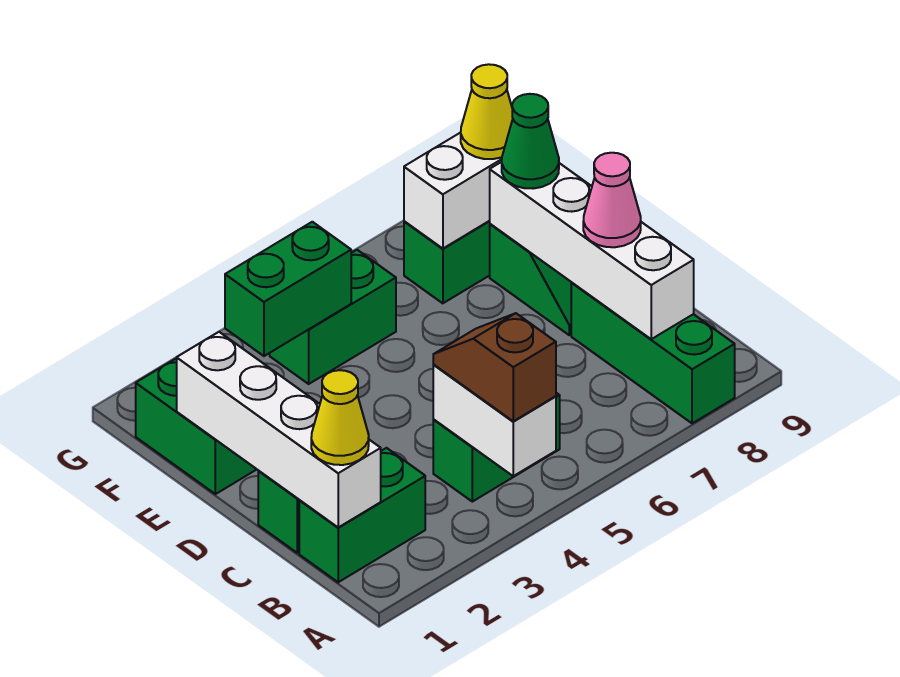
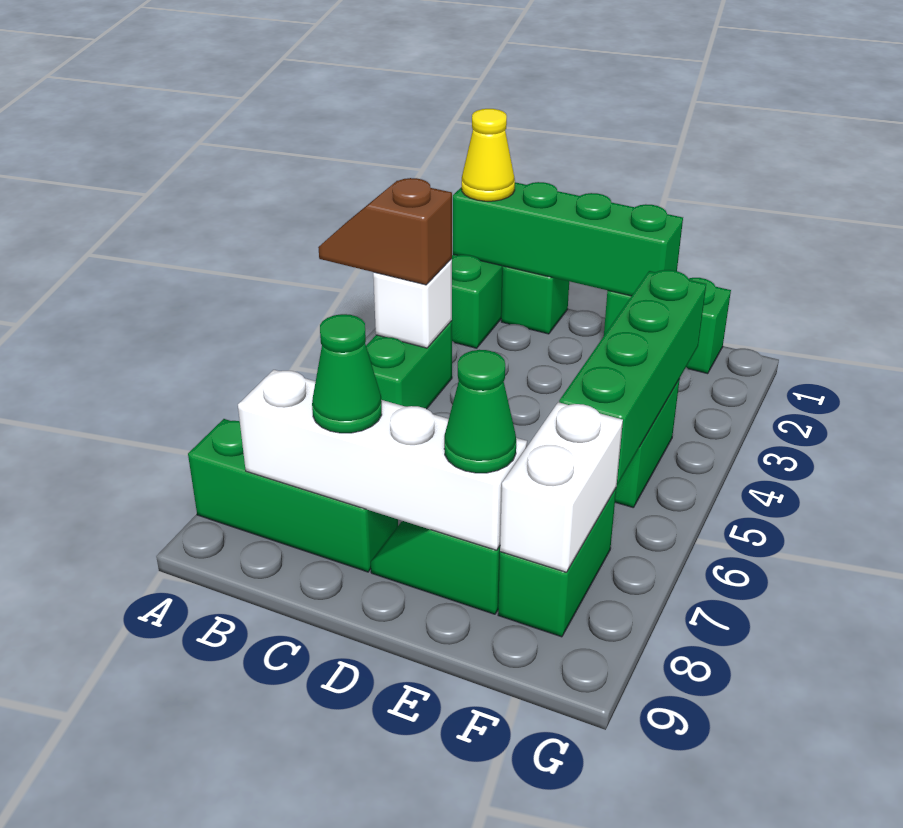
white brick A4:B4 level 2 -> white brick B4 level 2
brown slope A4:B4 level 3 top A -> brown slope A4:B4 level 3 top B
white brick B1:E1 level 2 -> green brick B1:E1 level 2
pink cone C8 level 3 -> green cone C8 level 3
green brick F3:F4 level 2 -> green brick F3:F6 level 2
yellow cone F8 level 3 -> none

